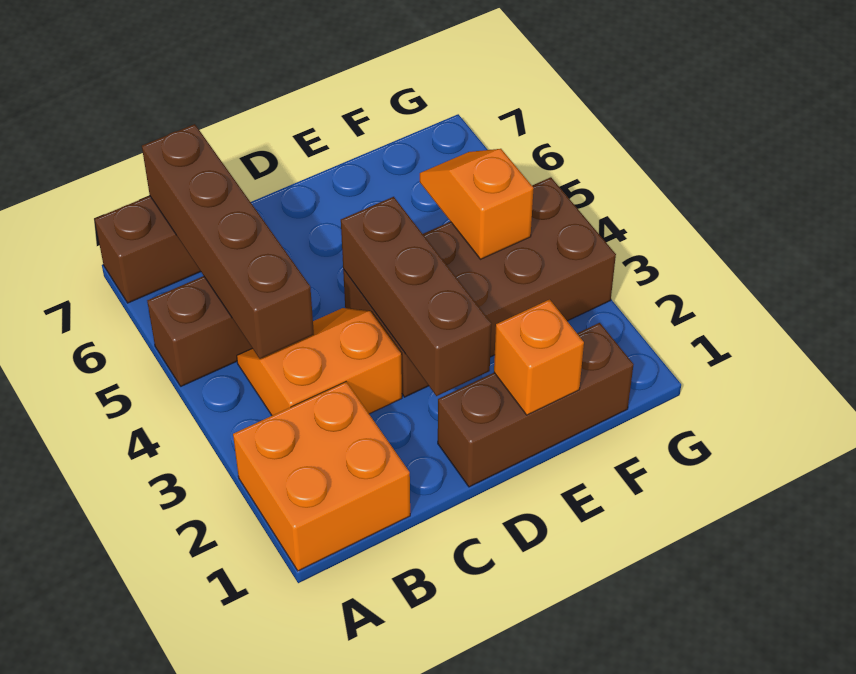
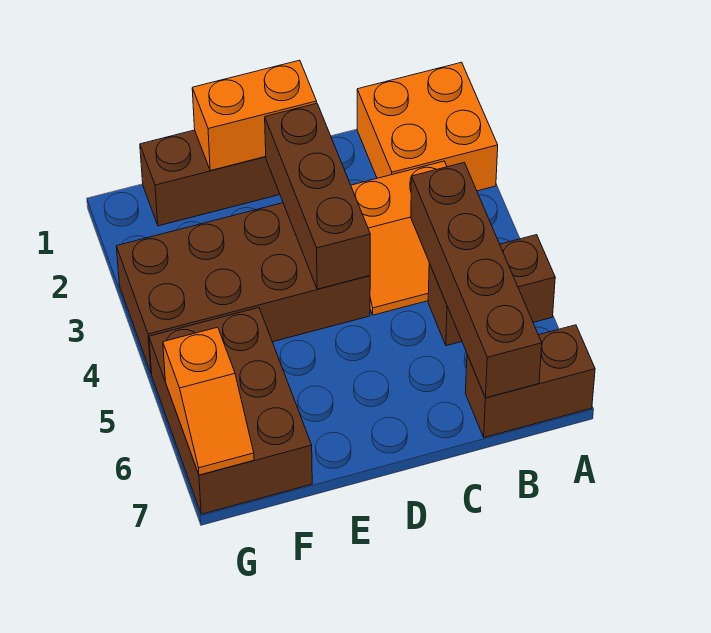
orange brick E1 level 2 -> orange brick D1:E1 level 2
orange slope F4:F5 level 2 top 4 -> orange slope G6:G7 level 2 top 6
none -> brown brick F5:G7 level 1

